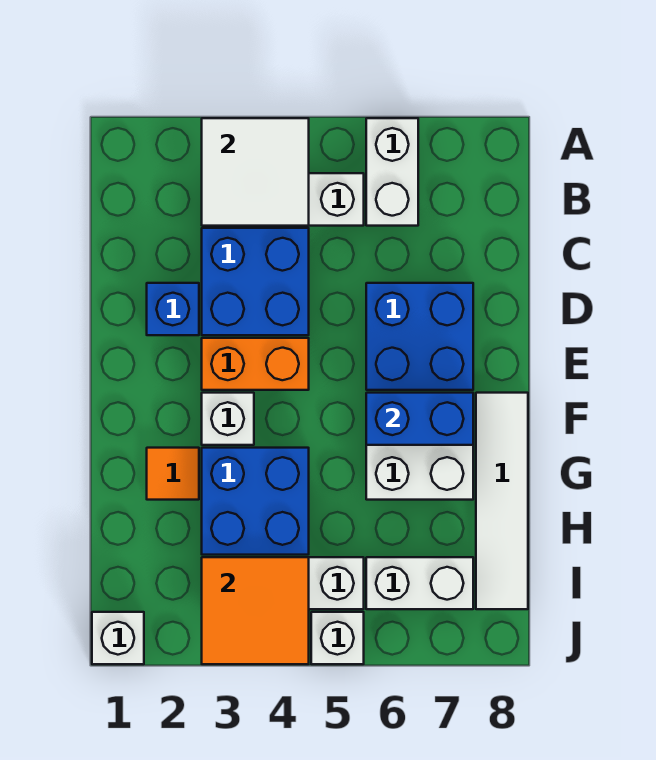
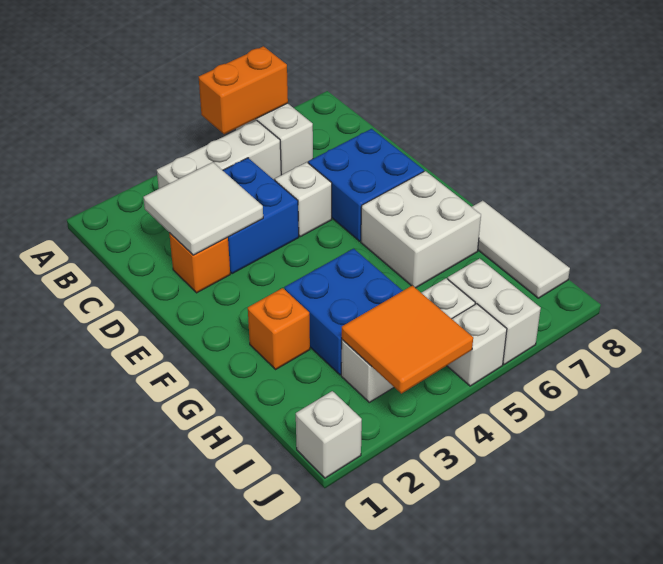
white tile A3:B4 level 2 -> white tile C2:D3 level 2
blue brick D2 level 1 -> orange brick D2 level 1
orange brick E3:E4 level 1 -> orange brick A5:A6 level 2
white brick F3 level 1 -> white brick D5 level 1
blue brick F6:F7 level 2 -> none
white tile F8:I8 level 1 -> white tile G8:I8 level 1
orange tile G2 level 1 -> orange brick G2 level 1
white brick I6:I7 level 1 -> white brick I6:J6 level 1

